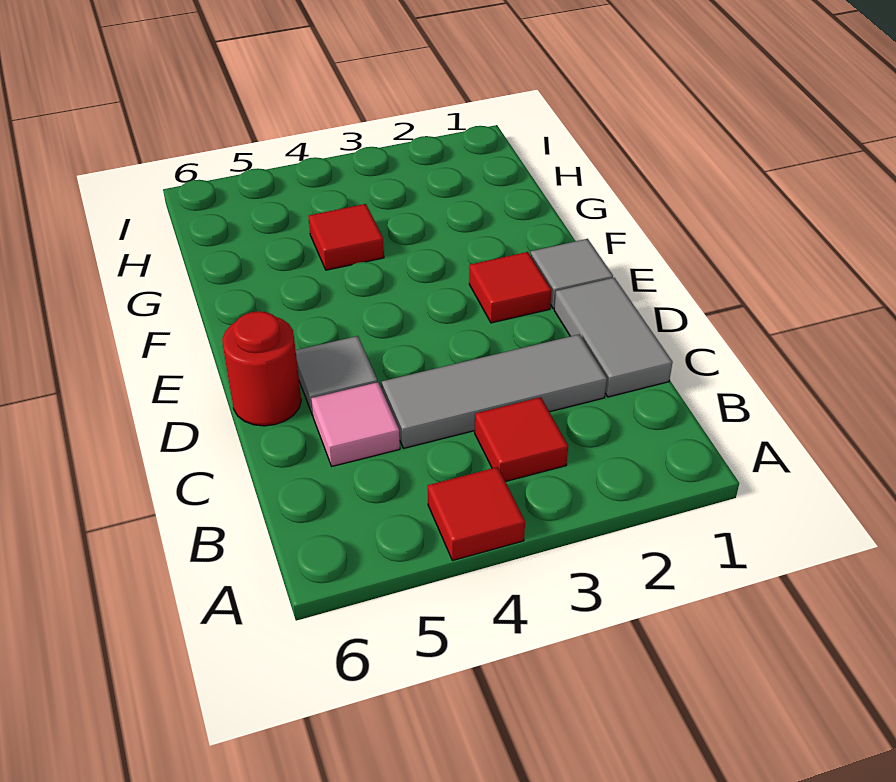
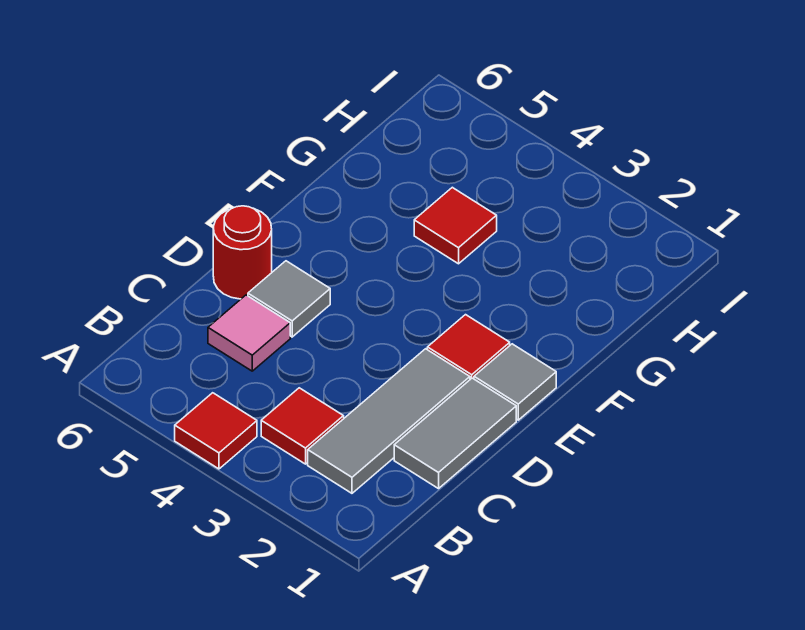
grey tile C2:C4 level 1 -> grey tile B2:D2 level 1

